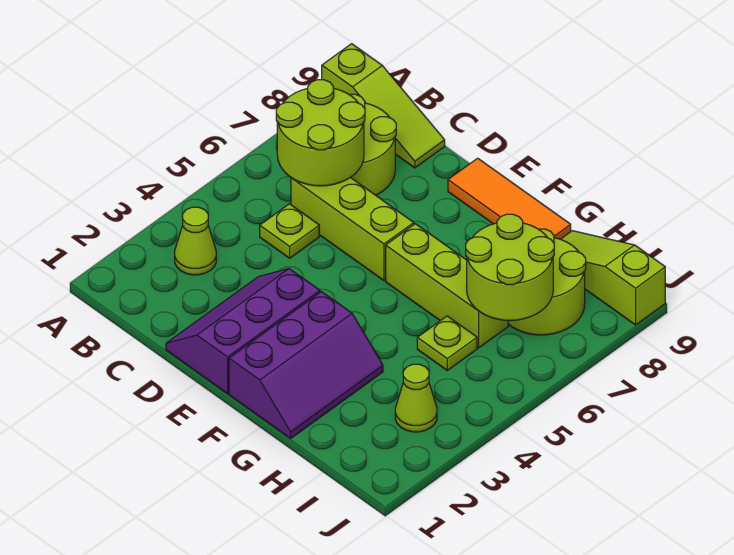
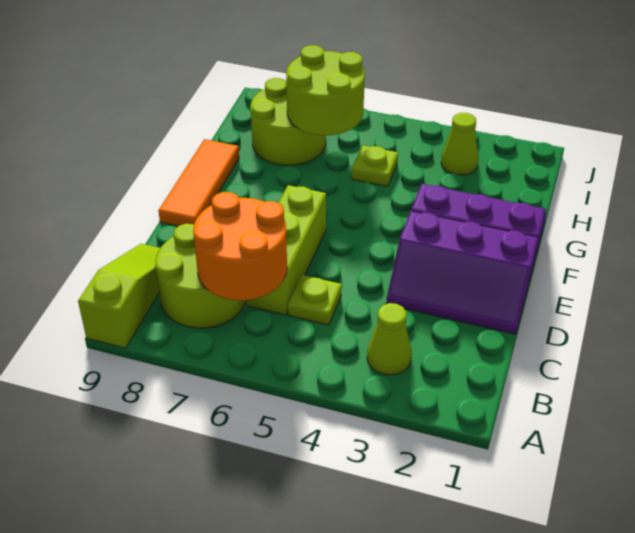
lime round brick B6:C7 level 2 -> orange round brick B6:C7 level 2
lime brick F6:H6 level 1 -> none
lime slope H9:J9 level 1 top J -> none

